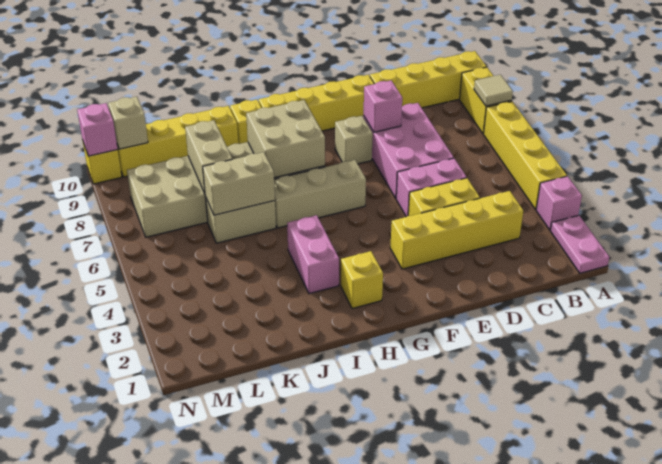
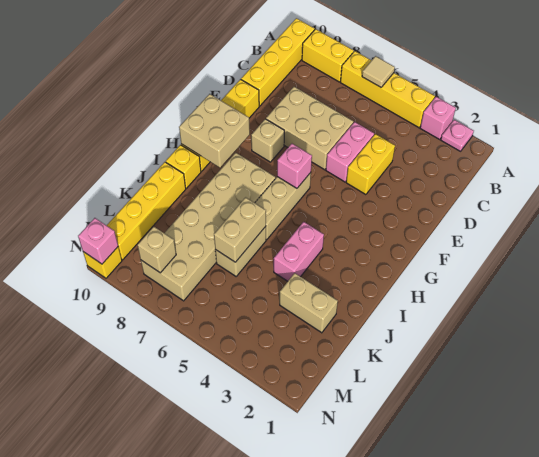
pink plate A1:A2 level 1 -> pink plate A2 level 1
tan tile A8 level 2 -> tan tile A6 level 2
yellow brick C3:F3 level 1 -> none
pink brick D6:E8 level 1 -> tan brick D6:E8 level 1
pink brick E8 level 2 -> pink brick G6 level 2
yellow brick H2 level 1 -> none
tan brick H7:I8 level 2 -> tan brick G9:H10 level 2
pink brick I3:I4 level 1 -> pink brick I4:J4 level 1
tan brick K7:K8 level 2 -> tan brick K2:K3 level 1
tan brick M10 level 2 -> tan brick M8 level 2

